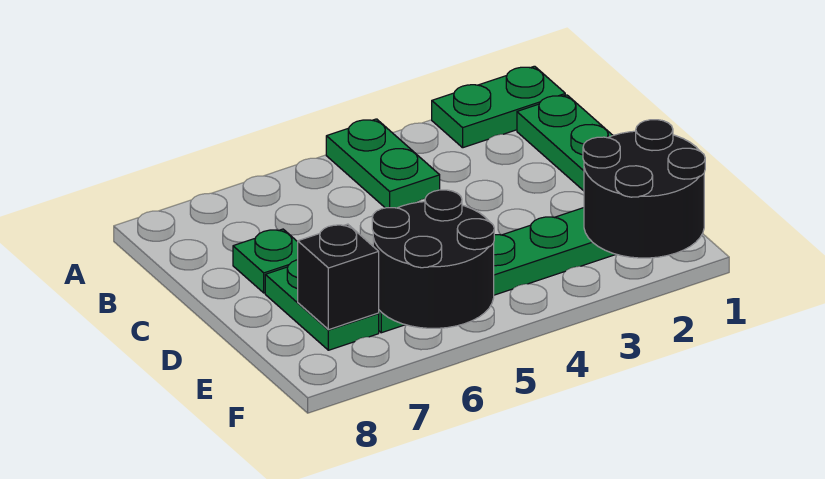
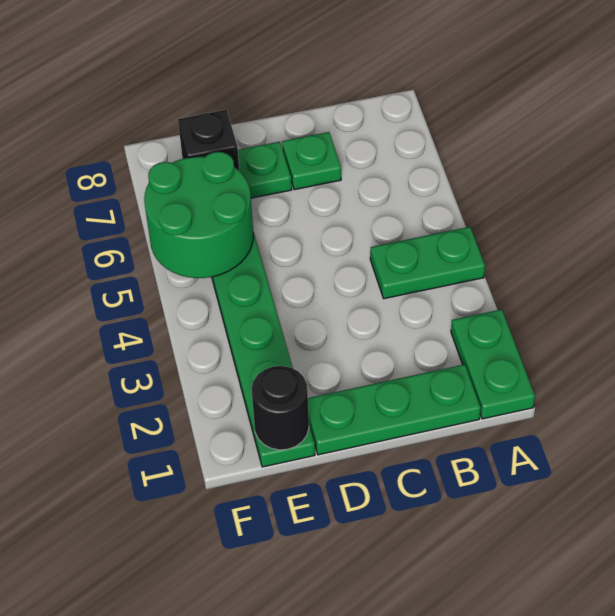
black round brick E1:F2 level 2 -> black round brick E1 level 2
black round brick E5:F6 level 2 -> green round brick E5:F6 level 2

